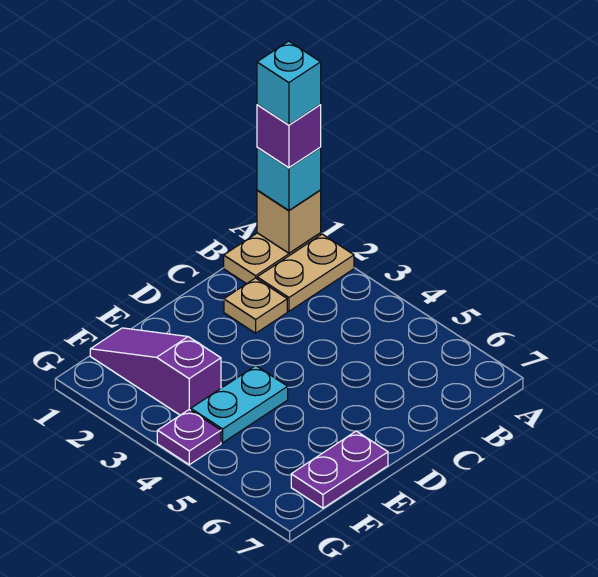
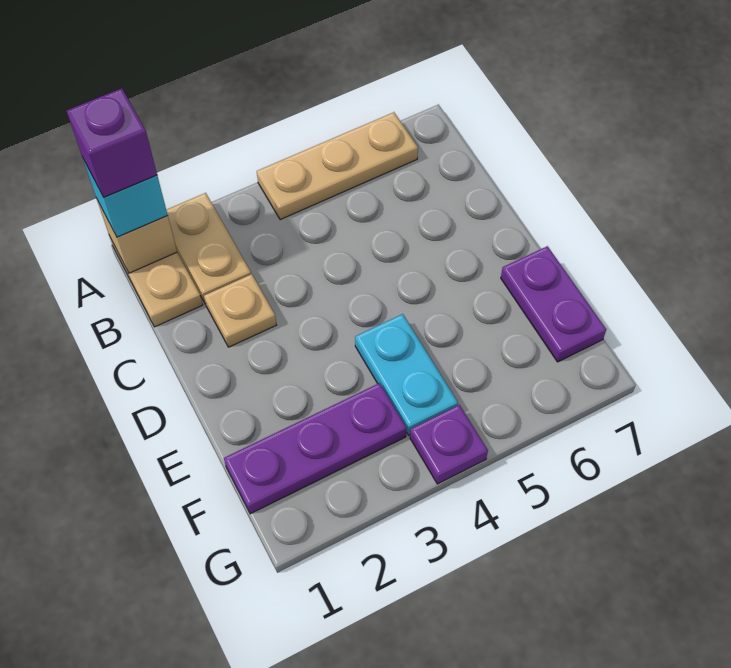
cyan brick A1 level 5 -> none
none -> tan plate A4:A6 level 1
purple slope F1:F3 level 1 top 3 -> purple plate F1:F3 level 1

